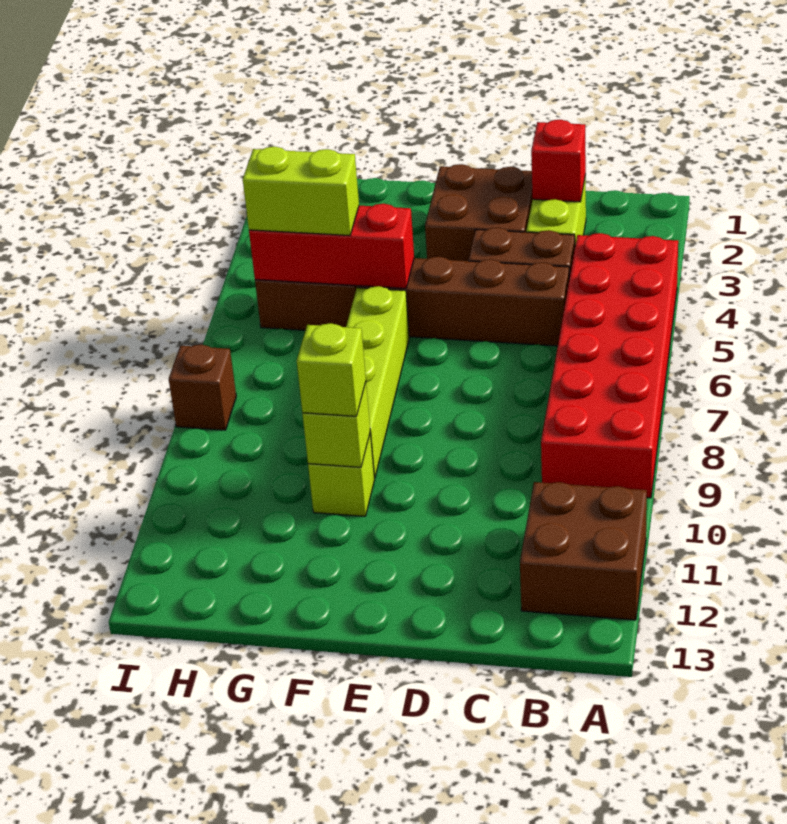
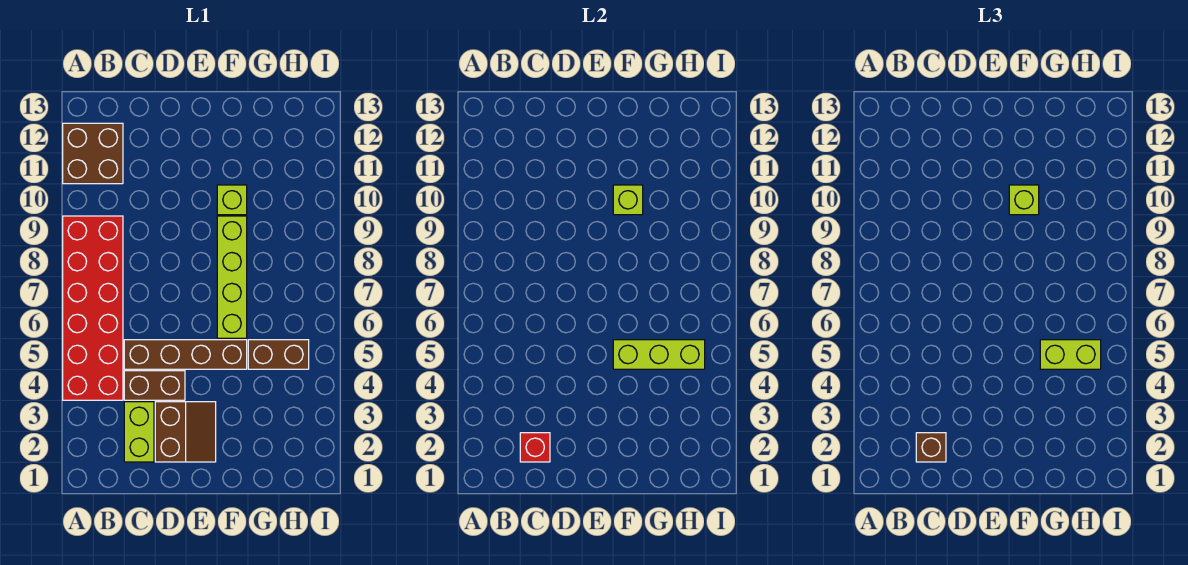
brown brick D2:E3 level 1 -> brown slope D2:E3 level 1 top D
red brick F5:H5 level 2 -> lime brick F5:H5 level 2
brown brick I8 level 1 -> brown brick C2 level 3

